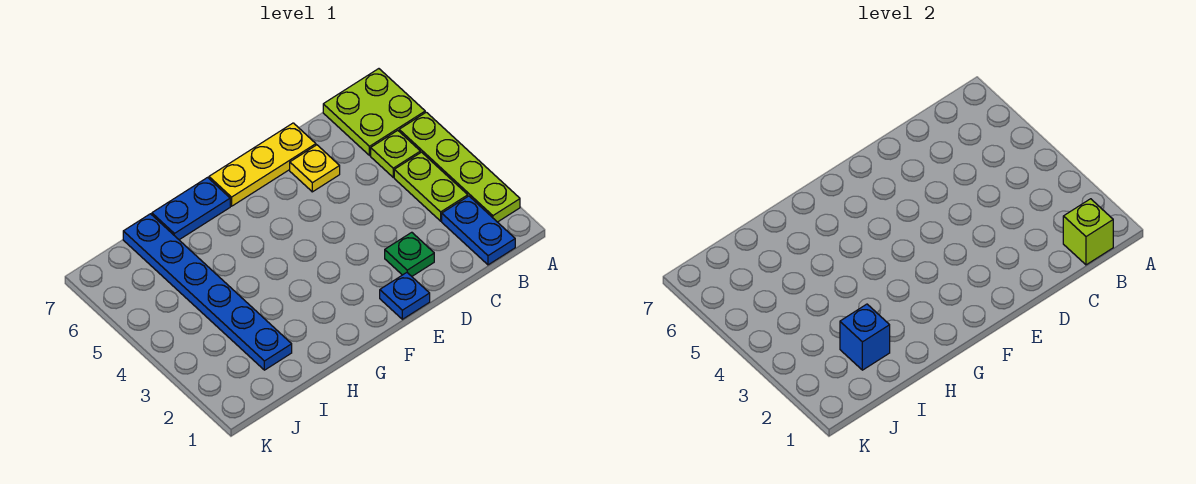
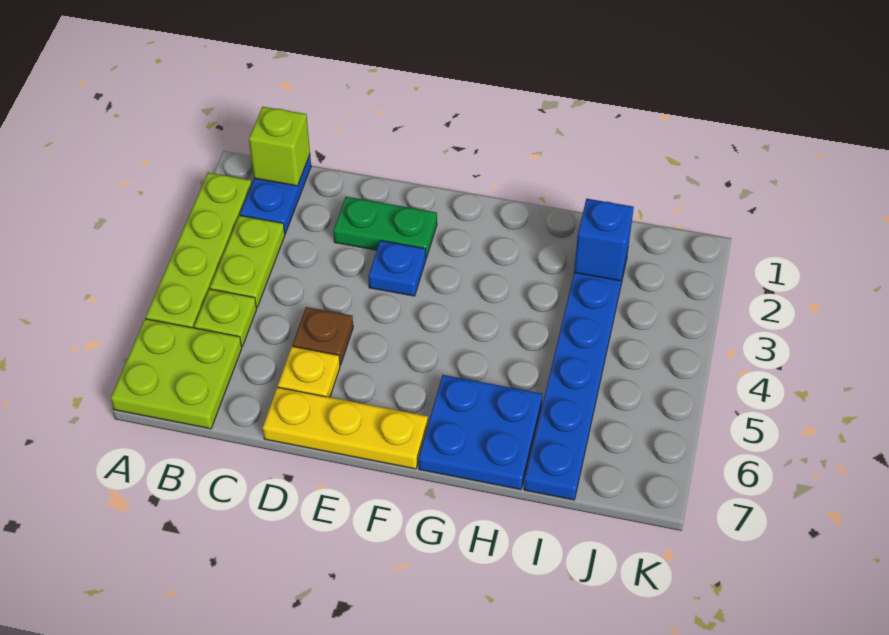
green plate D2 level 1 -> green plate D2:E2 level 1
none -> brown plate D5 level 1
blue plate E1 level 1 -> blue plate E3 level 1
blue plate G7:H7 level 1 -> blue plate G6:H7 level 1

